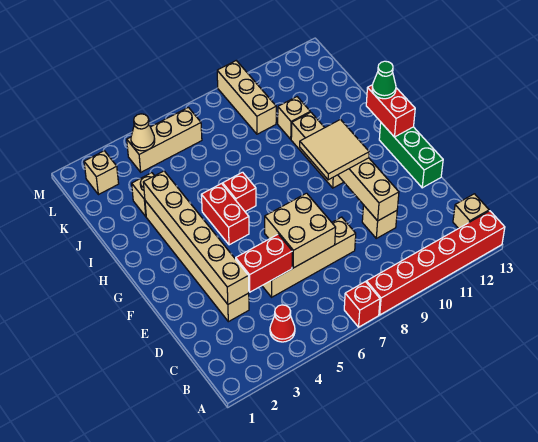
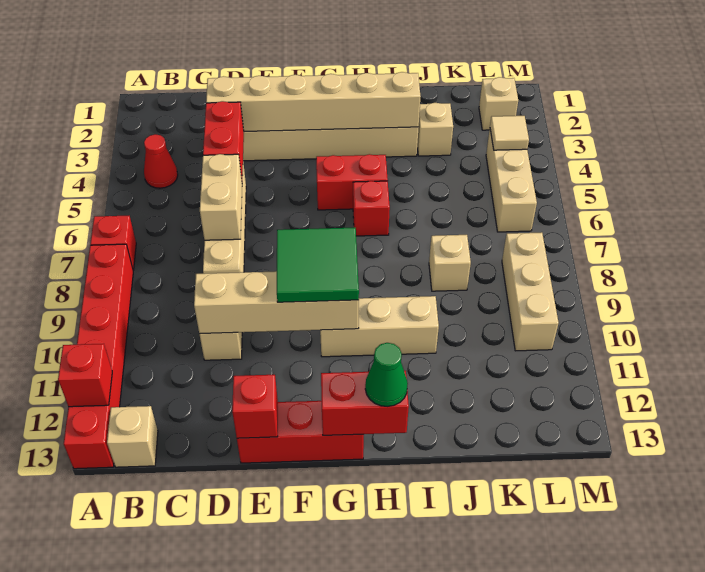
none -> red brick A12 level 2
tan brick D6:E7 level 2 -> tan brick D6:D7 level 2
green brick E13:G13 level 1 -> red brick E13:G13 level 1
none -> red brick E13 level 2
tan tile F9:G10 level 3 -> green tile F9:G10 level 3
tan brick J10 level 1 -> tan brick J8 level 1
tan brick K9:M9 level 1 -> tan brick L8:L10 level 1
tan cone L4 level 2 -> tan tile L4 level 2

